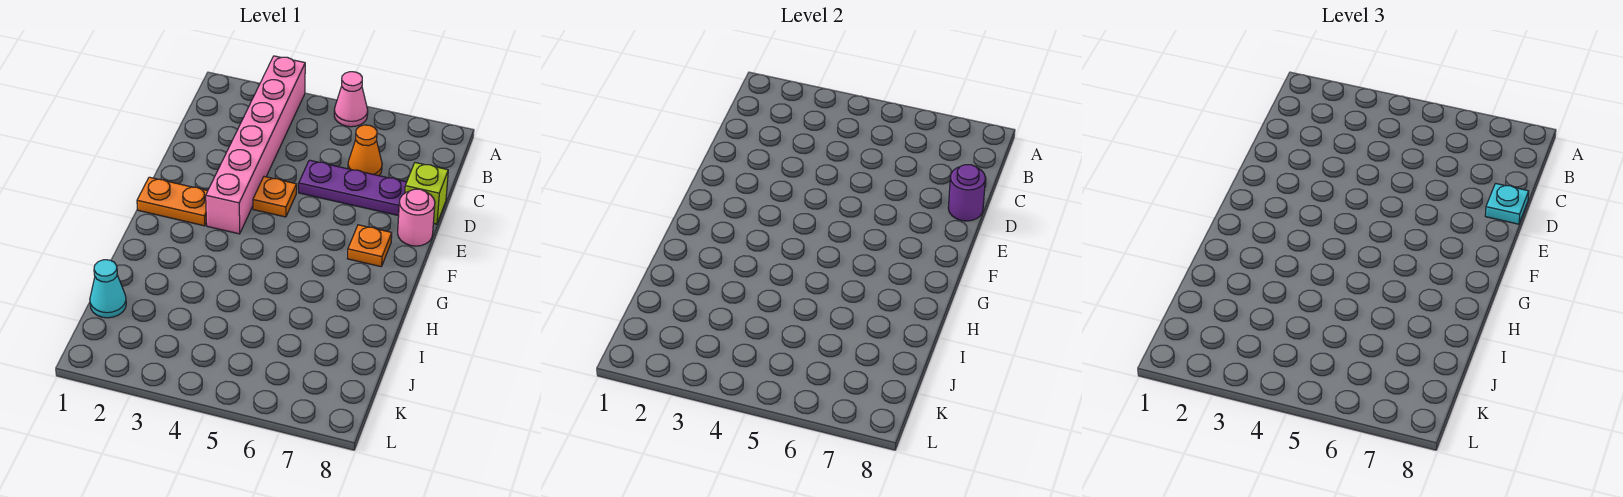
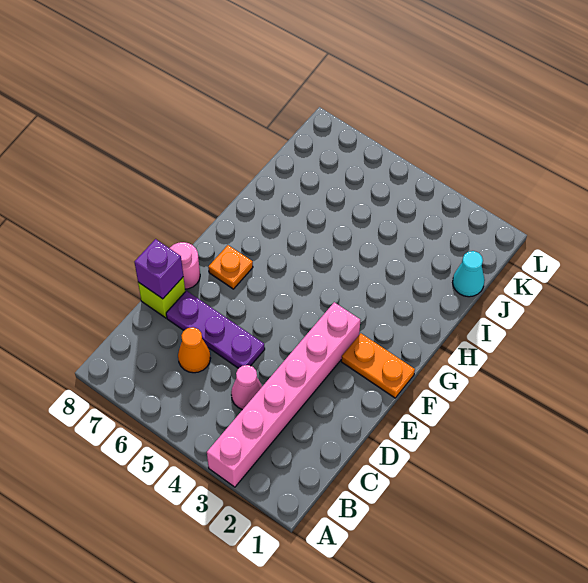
pink cone A5 level 1 -> pink cone C4 level 1
purple round brick D8 level 2 -> purple brick D8 level 2
cyan plate D8 level 3 -> none
orange plate E4 level 1 -> none

